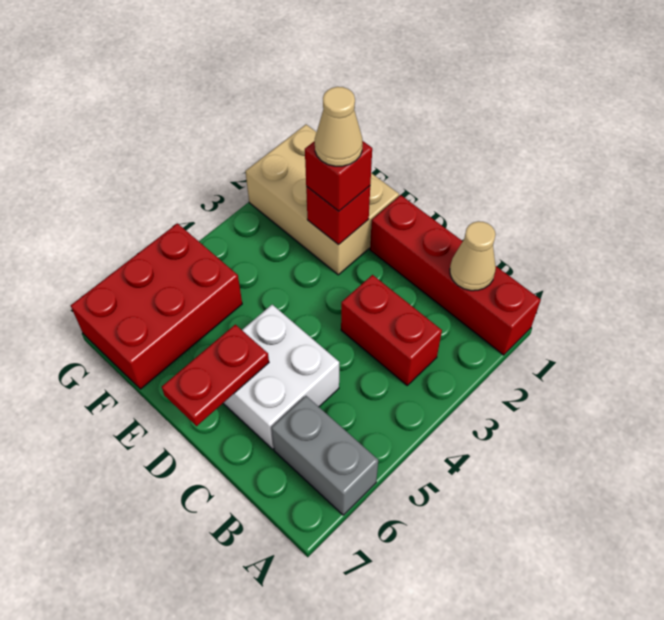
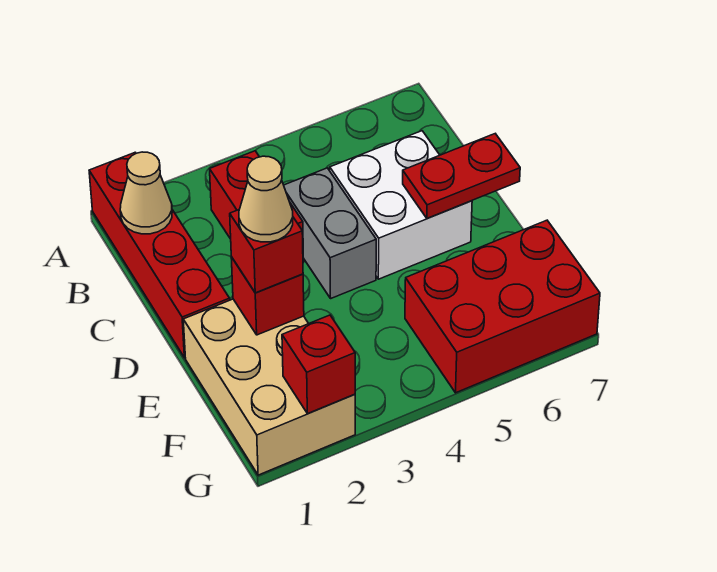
grey brick A6:B6 level 1 -> grey brick C4:D4 level 1
none -> red brick G2 level 2

